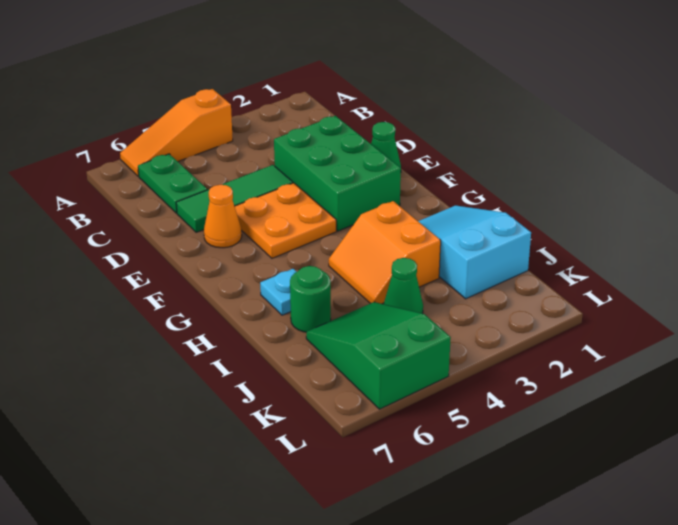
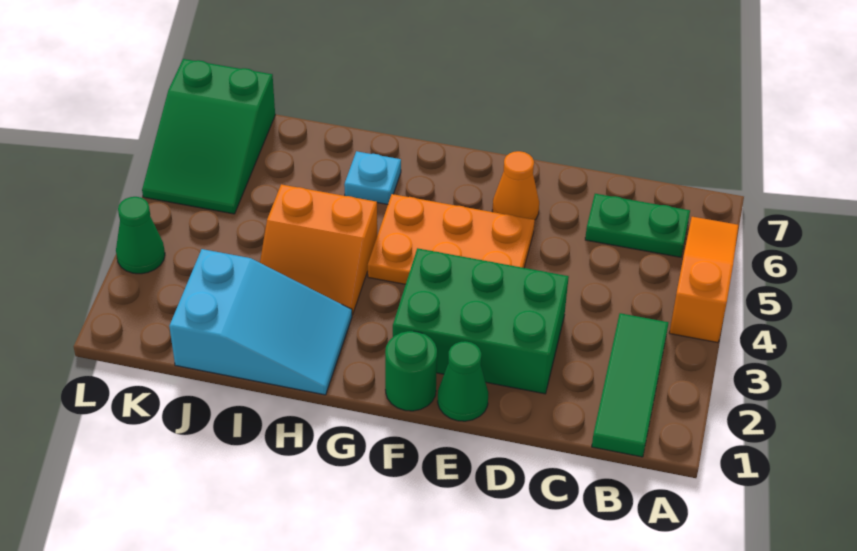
green tile D4:D6 level 1 -> green tile B1:B3 level 1
orange plate E4:F5 level 1 -> orange plate E4:G5 level 1
orange slope H3:I4 level 1 top 3 -> orange slope H3:I4 level 1 top 4
green round brick I6 level 1 -> green round brick F1 level 1
green cone J4 level 1 -> green cone L3 level 1
green slope J5:L6 level 1 top L -> green slope K5:L7 level 1 top 7

